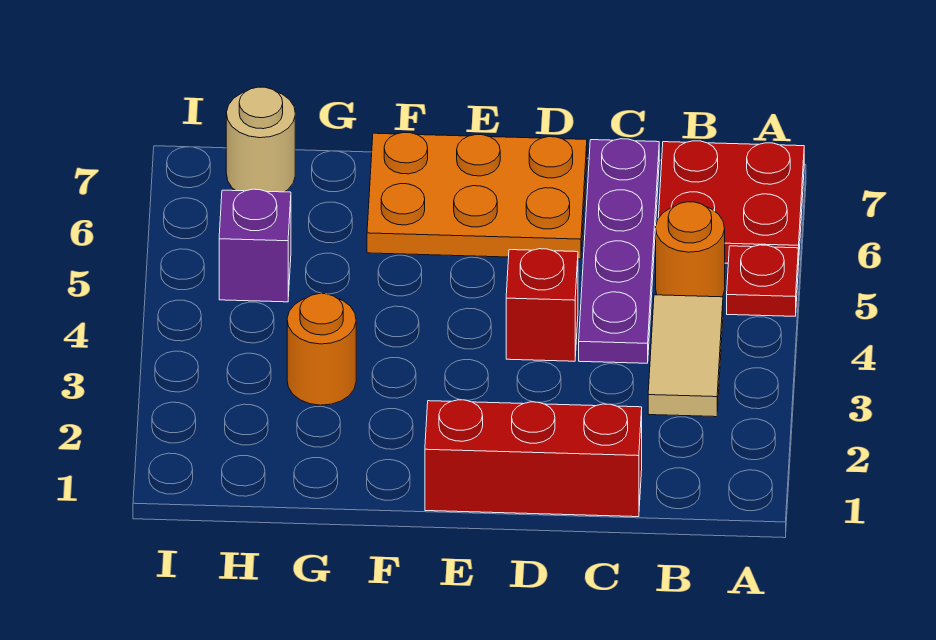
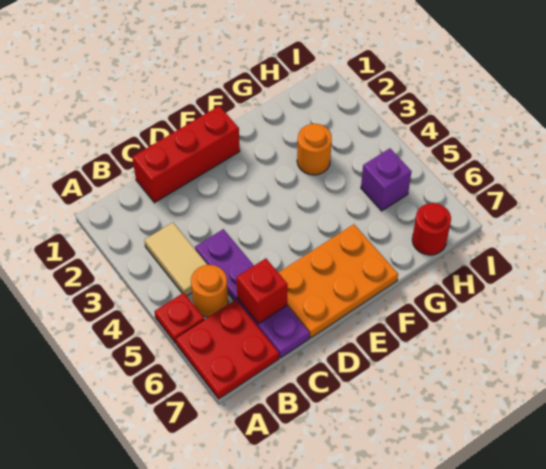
red brick D4 level 1 -> red brick C6 level 2
tan round brick H7 level 1 -> red round brick H7 level 1

